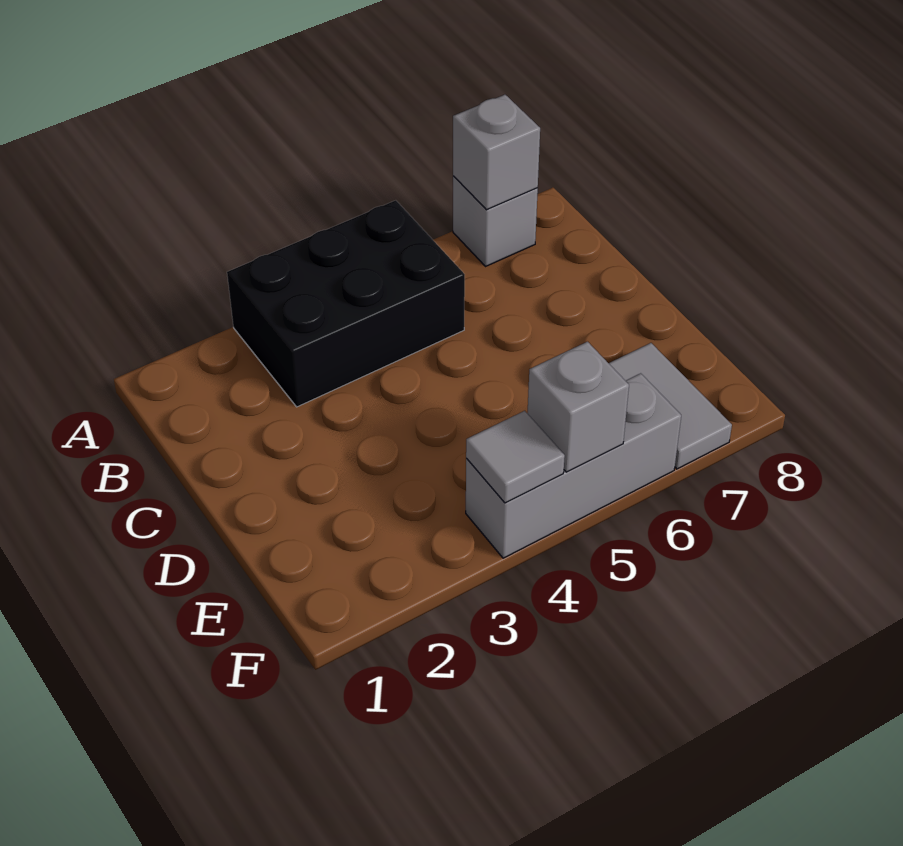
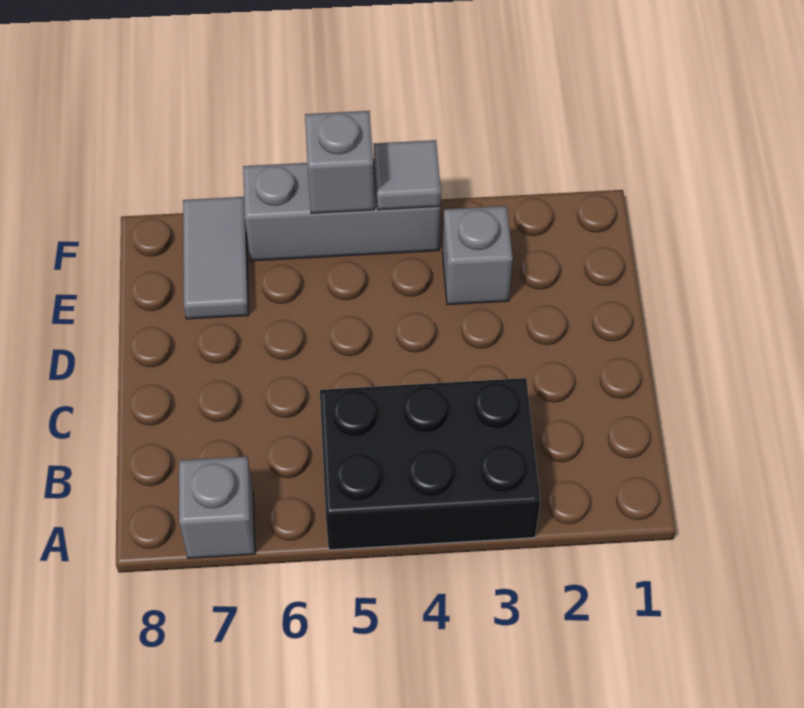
grey brick A7 level 2 -> grey brick E3 level 1

